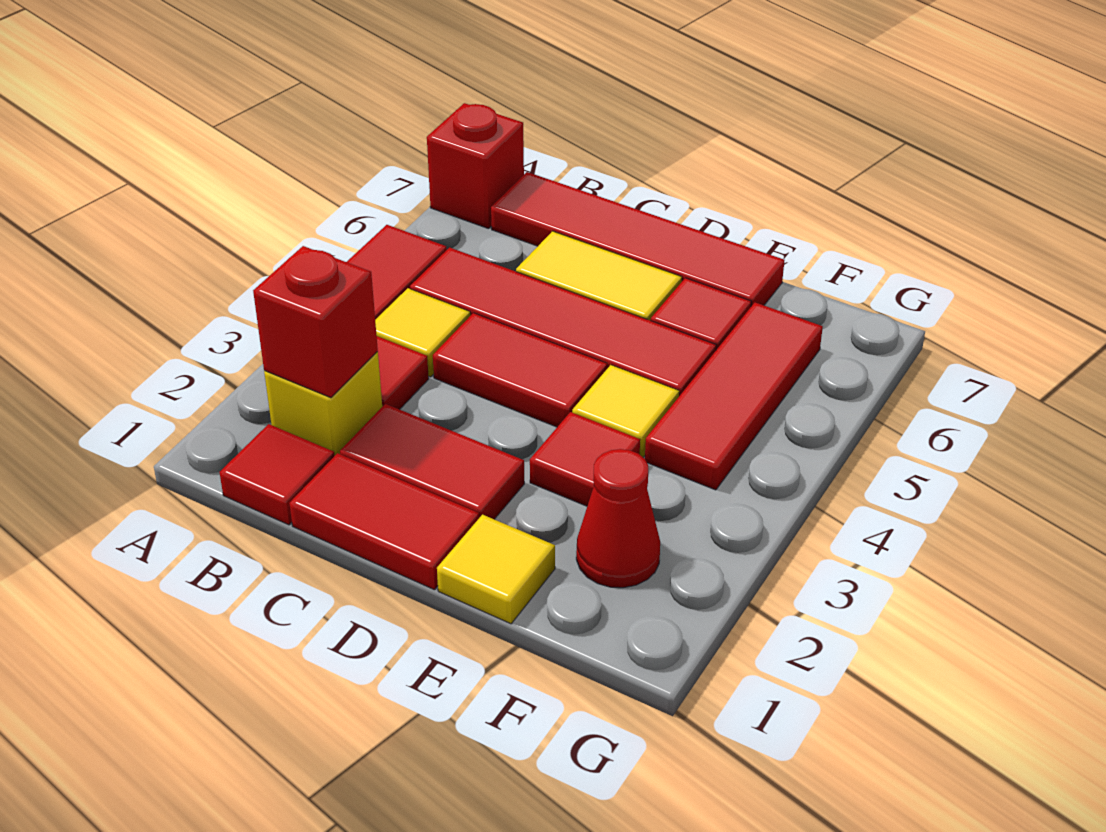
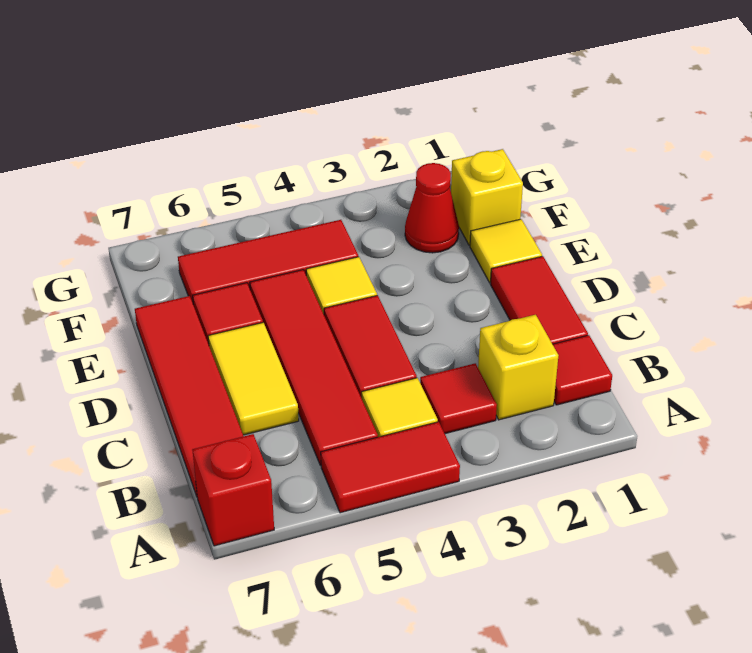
red brick B2 level 2 -> none
red tile C2:D2 level 1 -> none
red tile E3 level 1 -> none
none -> yellow brick F1 level 1

